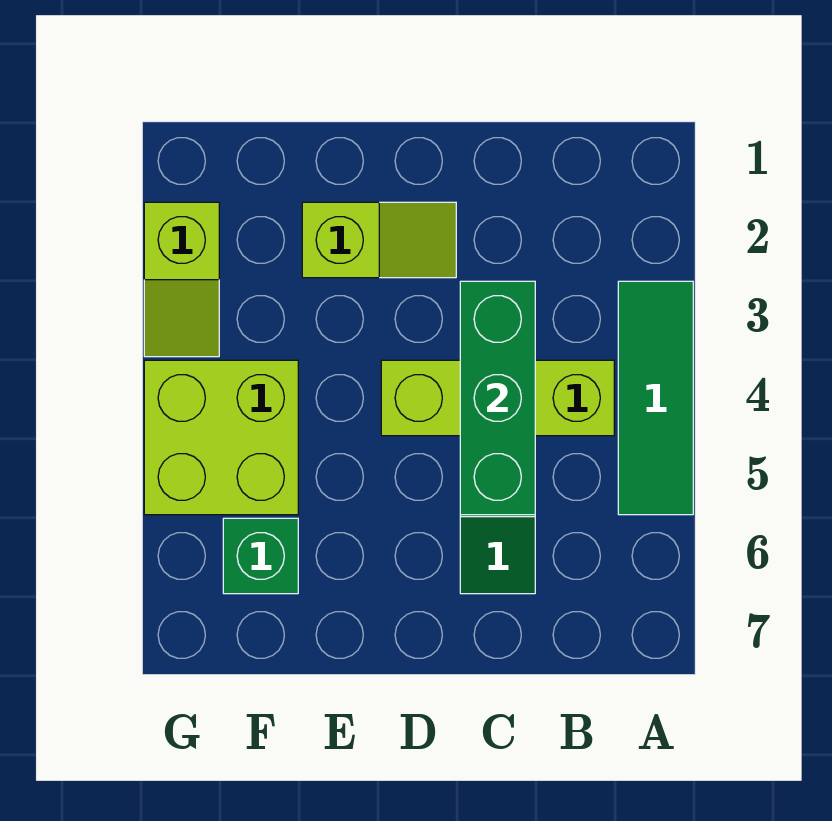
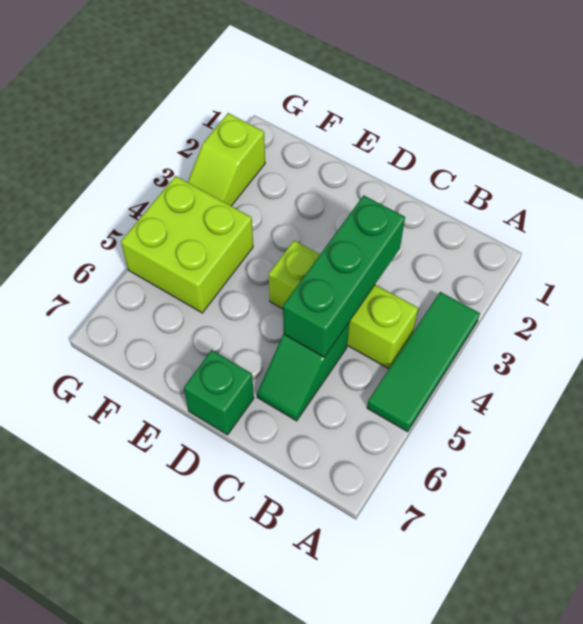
lime slope D2:E2 level 1 top E -> none
green brick F6 level 1 -> green brick D7 level 1

